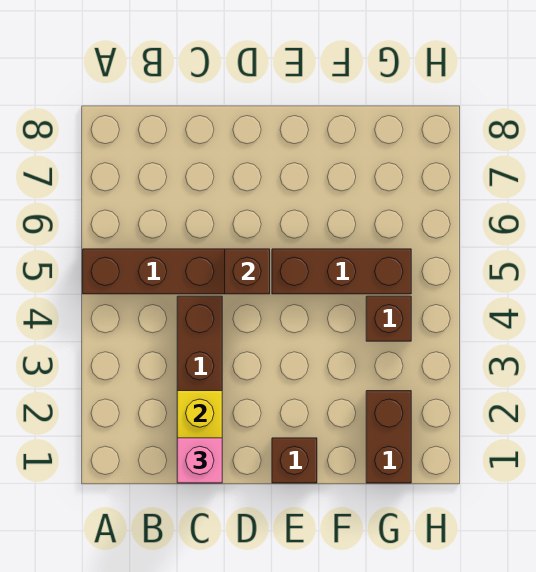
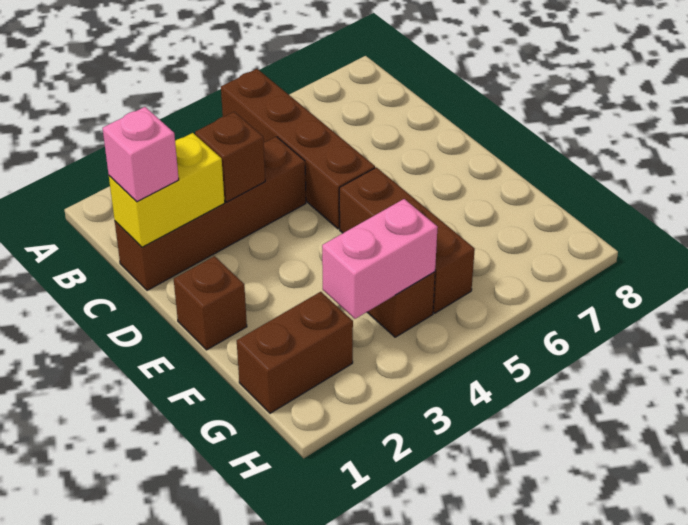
brown brick D5 level 2 -> brown brick C3 level 2
none -> pink brick G3:G4 level 2

